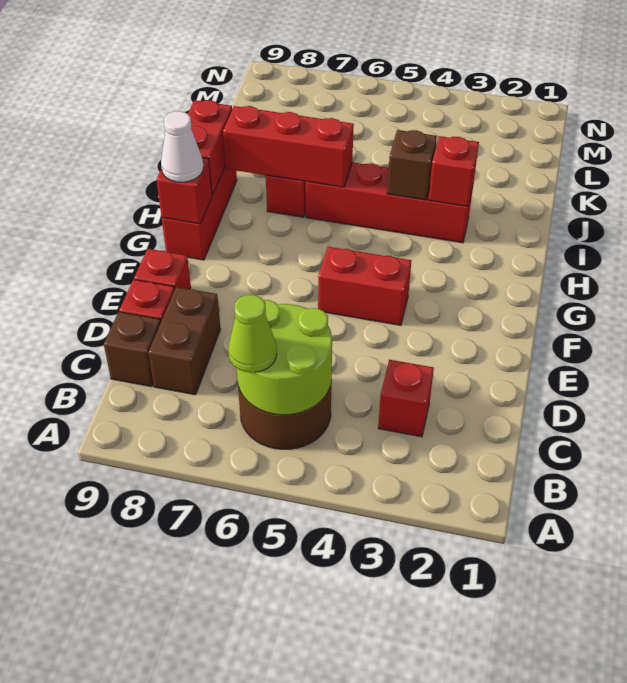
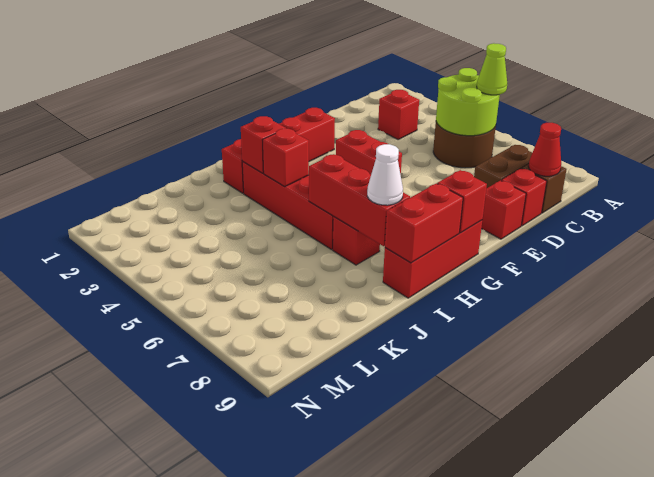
none -> red cone C9 level 2
none -> red brick F2:I2 level 1
white cone G9 level 3 -> white cone I8 level 3
brown brick I4 level 2 -> red brick I4 level 2

